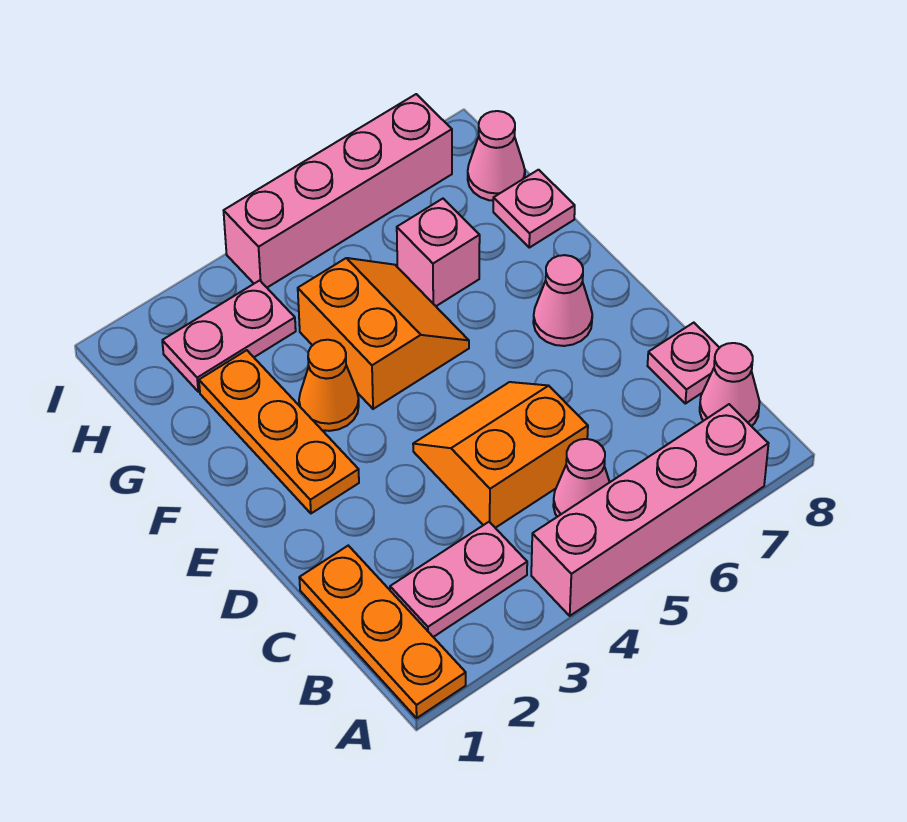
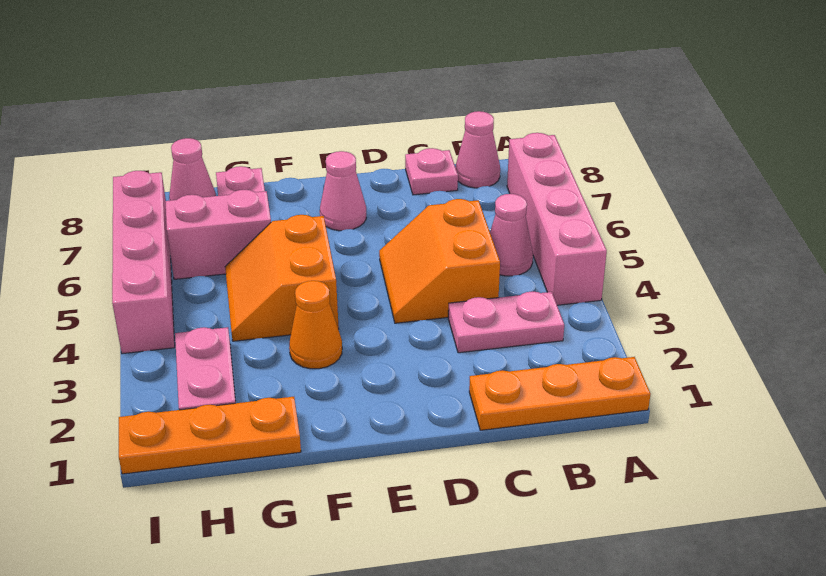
pink plate B2:B3 level 1 -> pink plate B3:C3 level 1
orange plate E2:G2 level 1 -> orange plate G1:I1 level 1
orange slope F4:G5 level 1 top 4 -> orange slope F4:G5 level 1 top F
pink brick G6 level 1 -> pink brick G6:H6 level 1

